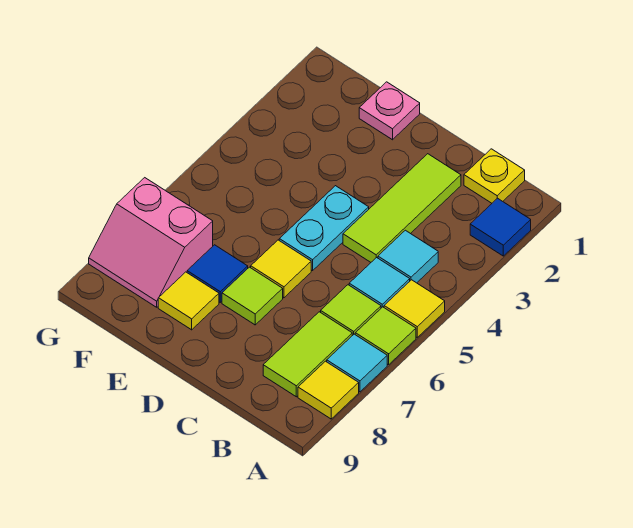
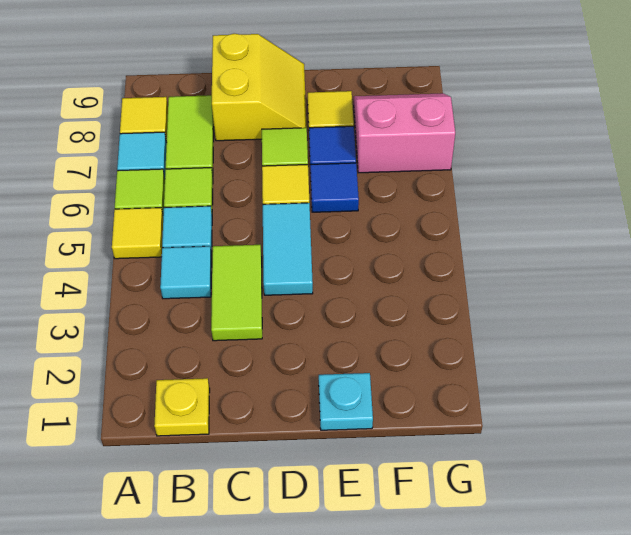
blue tile A2 level 1 -> blue tile E6 level 1
lime tile C2:C4 level 1 -> lime tile C3:C4 level 1
none -> yellow slope C8:D9 level 1 top C
cyan plate D4:D5 level 1 -> cyan tile D4:D5 level 1
pink plate E1 level 1 -> cyan plate E1 level 1

